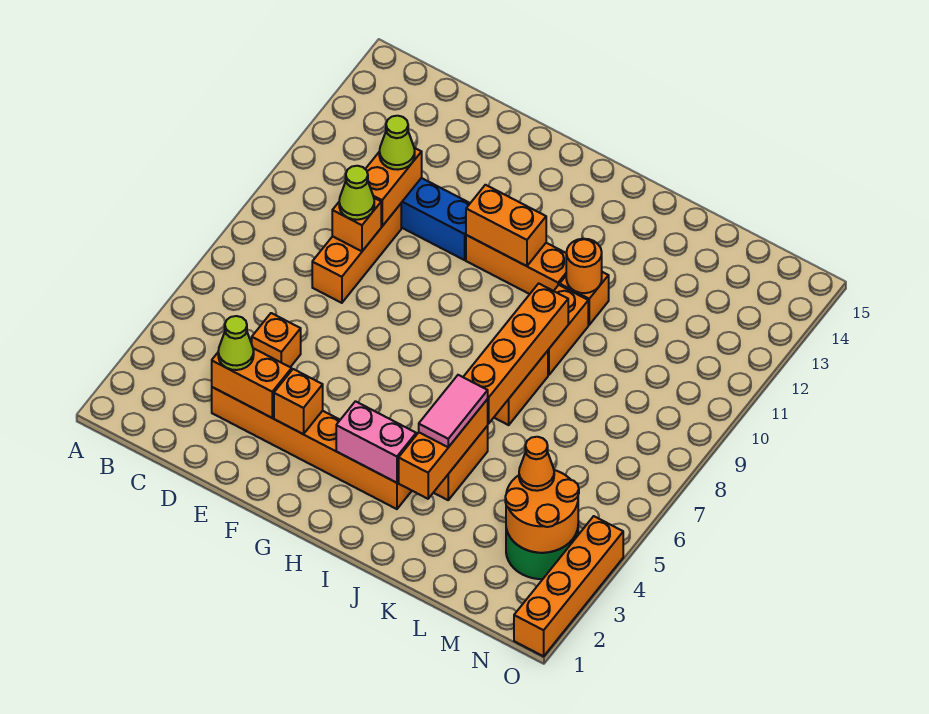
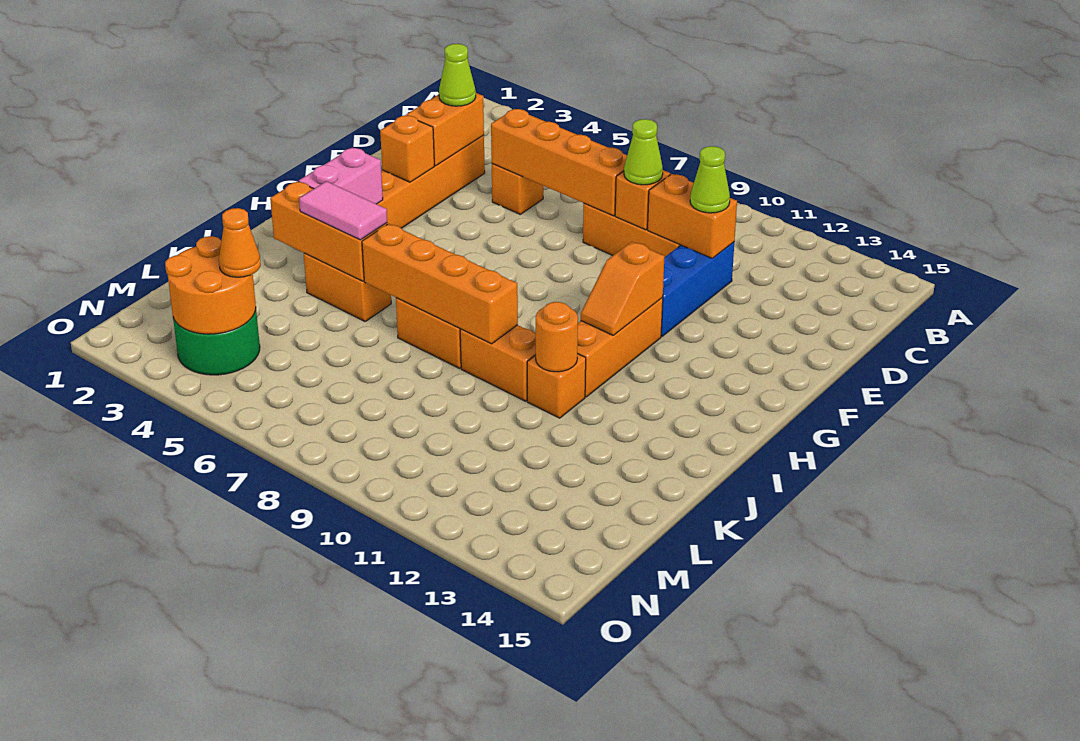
orange brick G11:H11 level 2 -> orange slope G11:H11 level 2 top G
orange brick O1:O4 level 1 -> orange brick D5:D8 level 2

